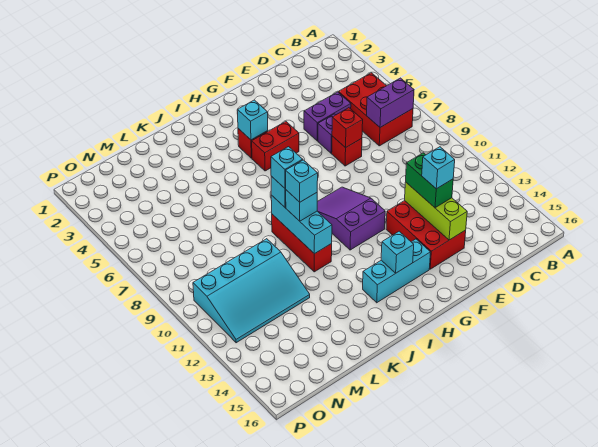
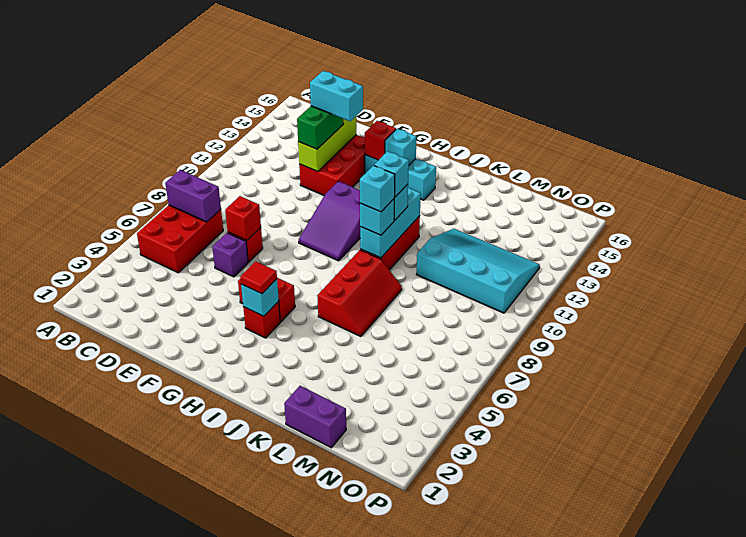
purple brick D5:E5 level 1 -> purple brick L1:M1 level 1
cyan brick E13 level 4 -> cyan brick E13:F13 level 4
none -> red brick G14 level 2
none -> red tile H4 level 3
none -> red slope J6:K8 level 1 top J

